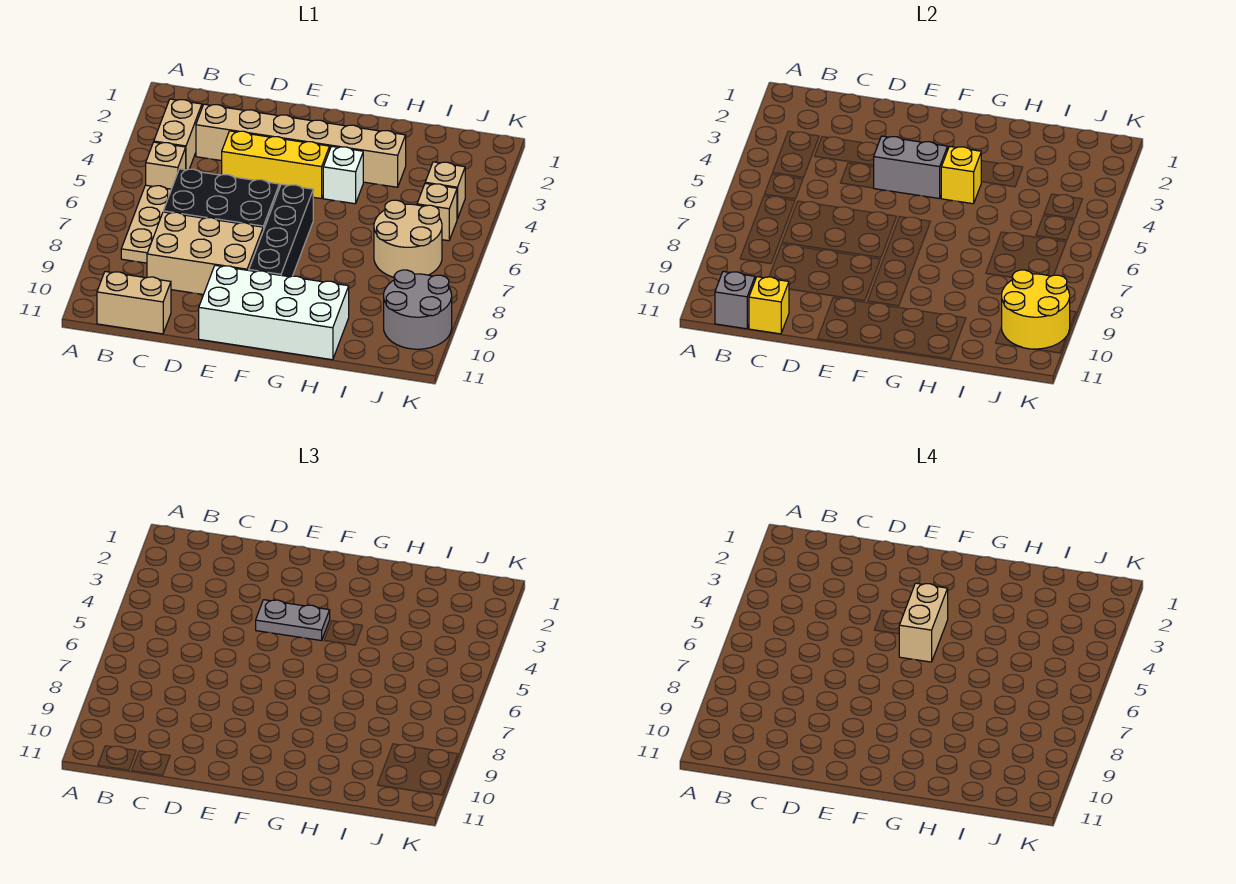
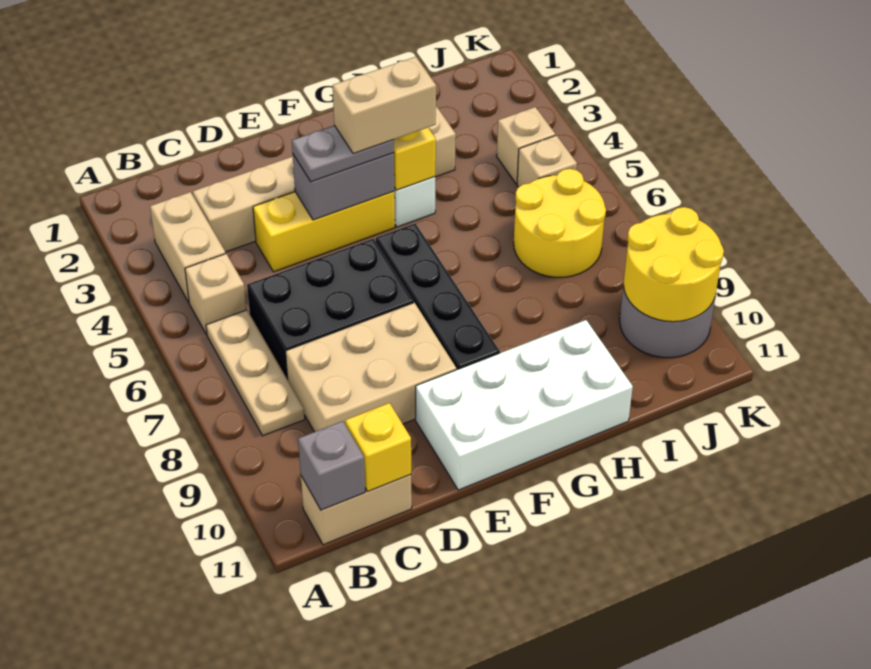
tan brick F4:F5 level 4 -> tan brick F4:G4 level 4
tan round brick I6:J7 level 1 -> yellow round brick I6:J7 level 1

